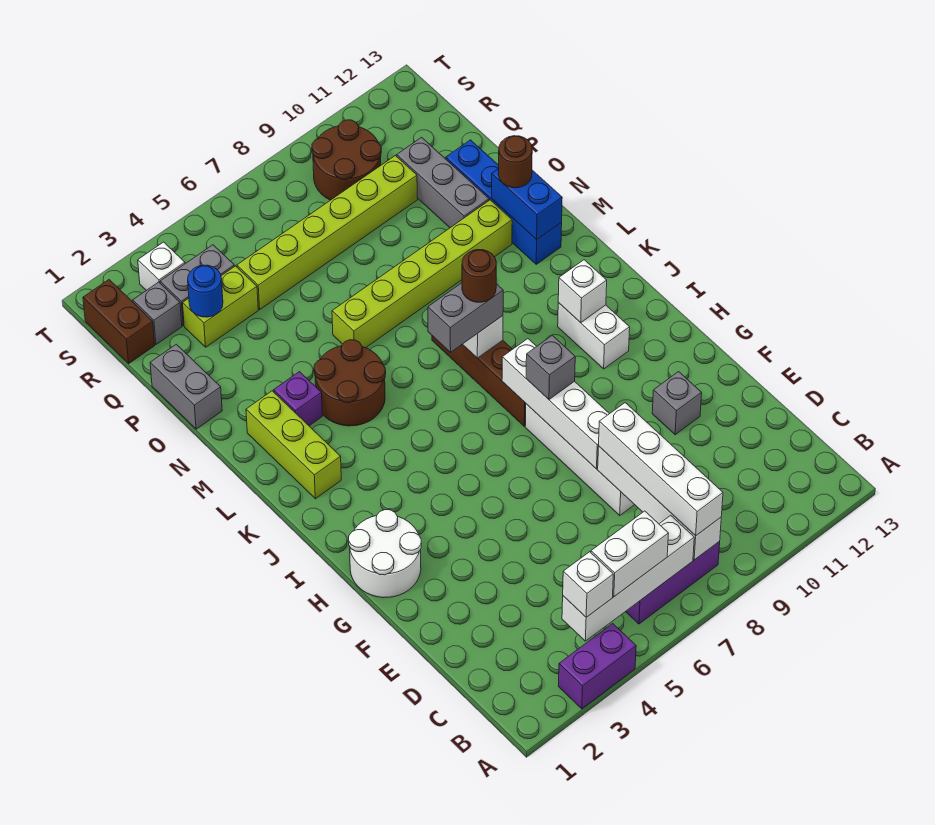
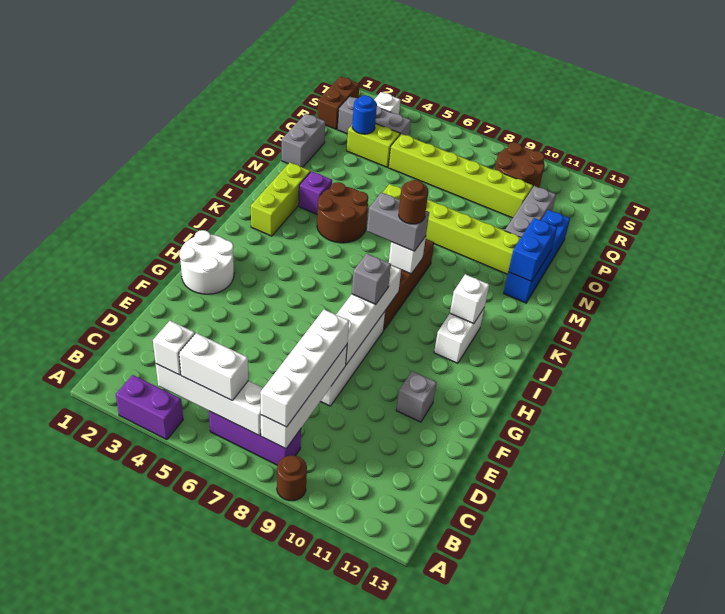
brown round brick N12 level 3 -> brown round brick A9 level 1

